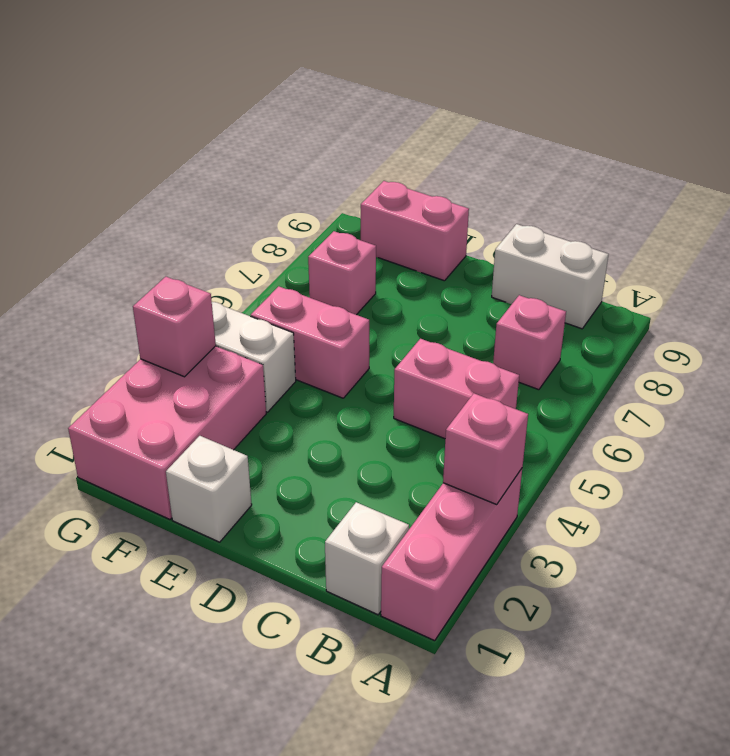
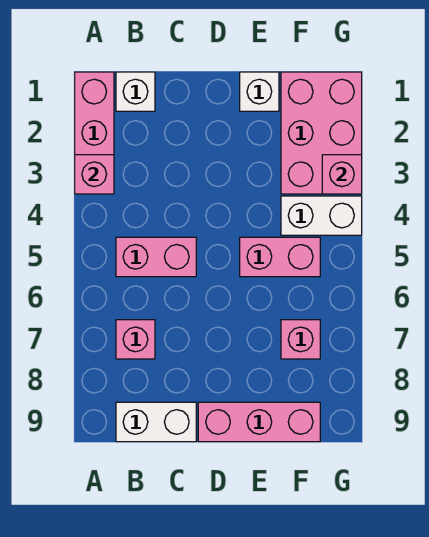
pink brick E9:F9 level 1 -> pink brick D9:F9 level 1

